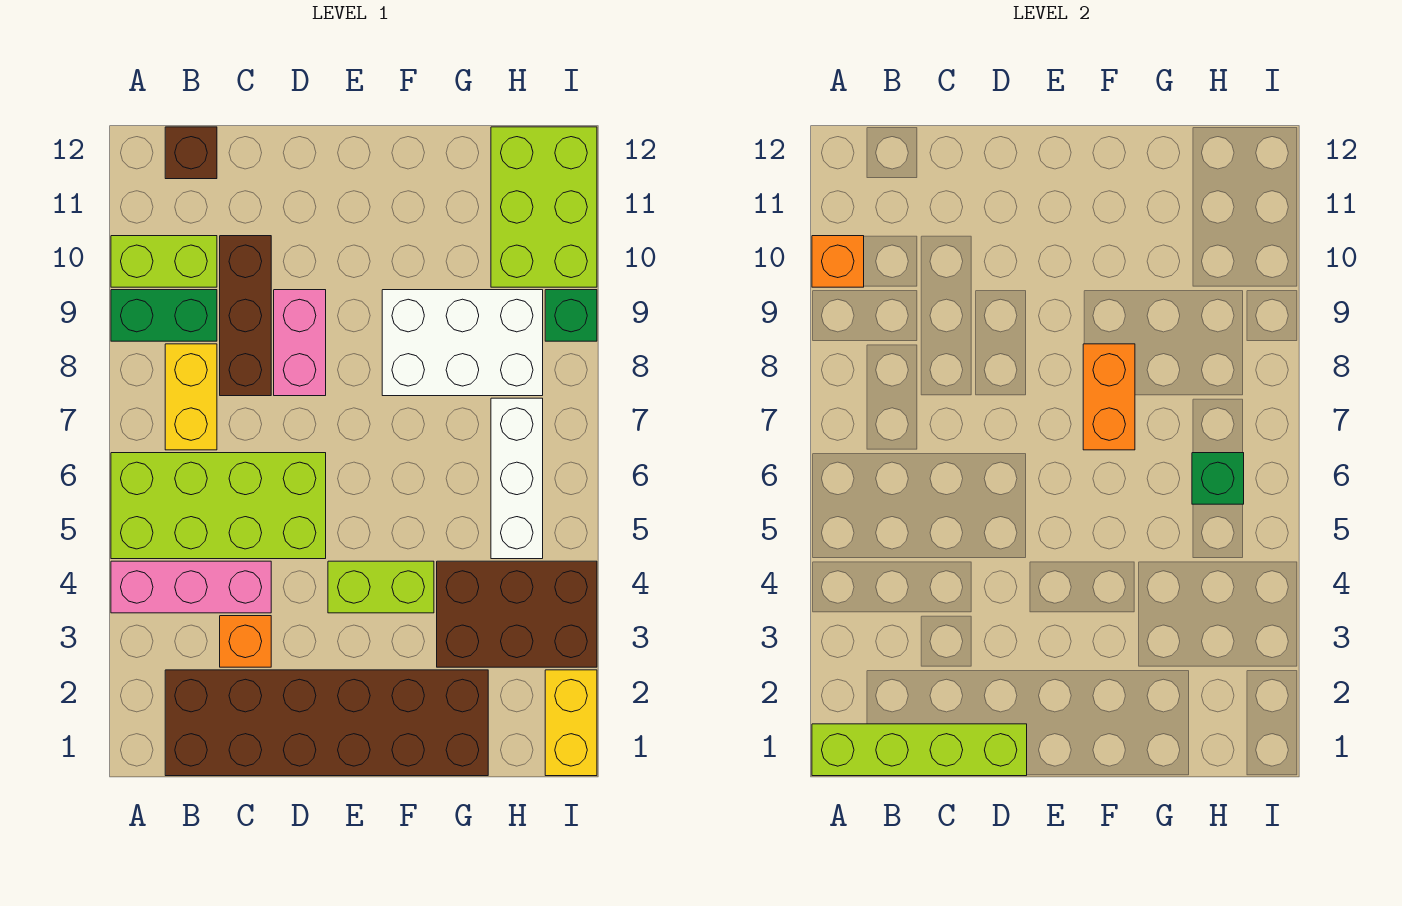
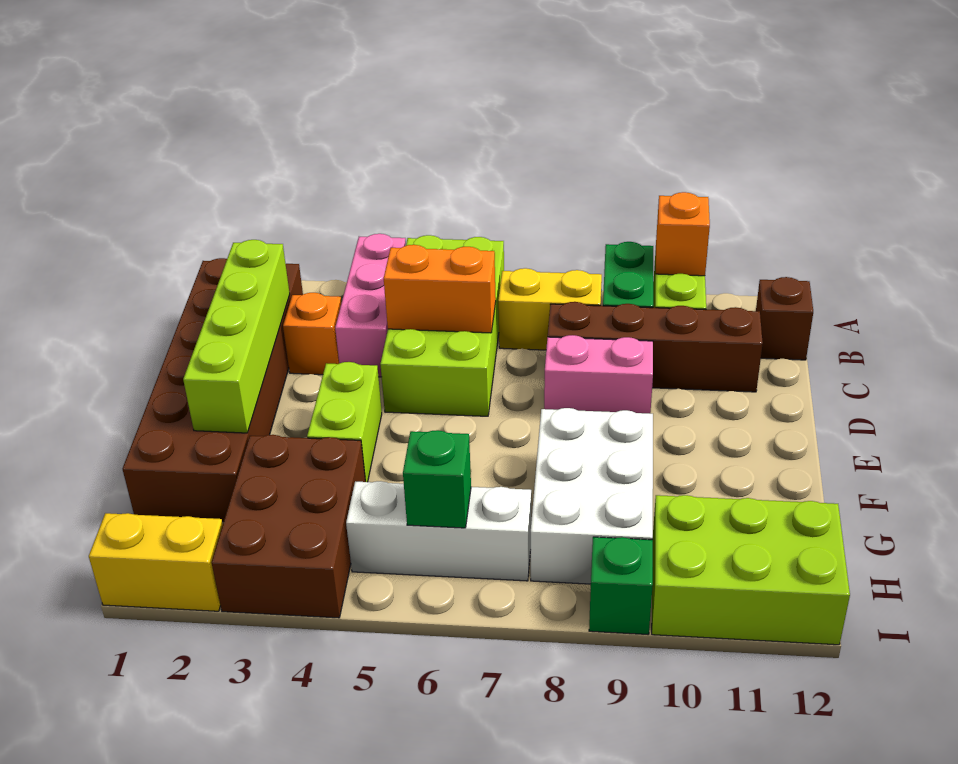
lime brick A1:D1 level 2 -> lime brick C2:F2 level 2
brown brick C8:C10 level 1 -> brown brick C8:C11 level 1
orange brick F7:F8 level 2 -> orange brick C5:C6 level 2

